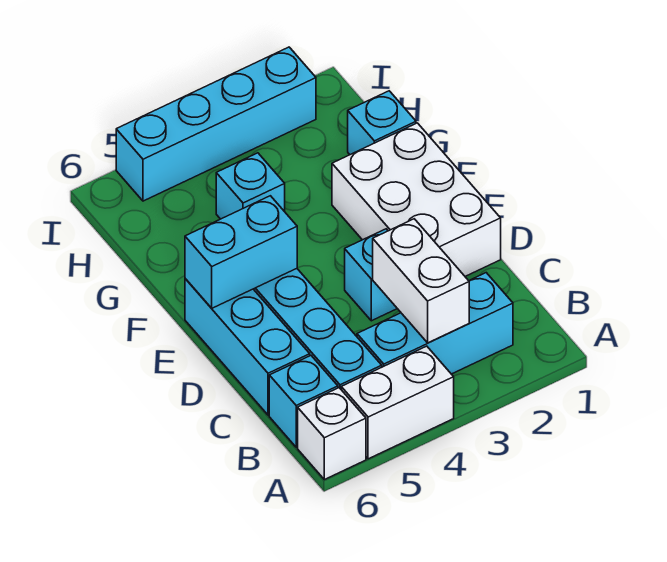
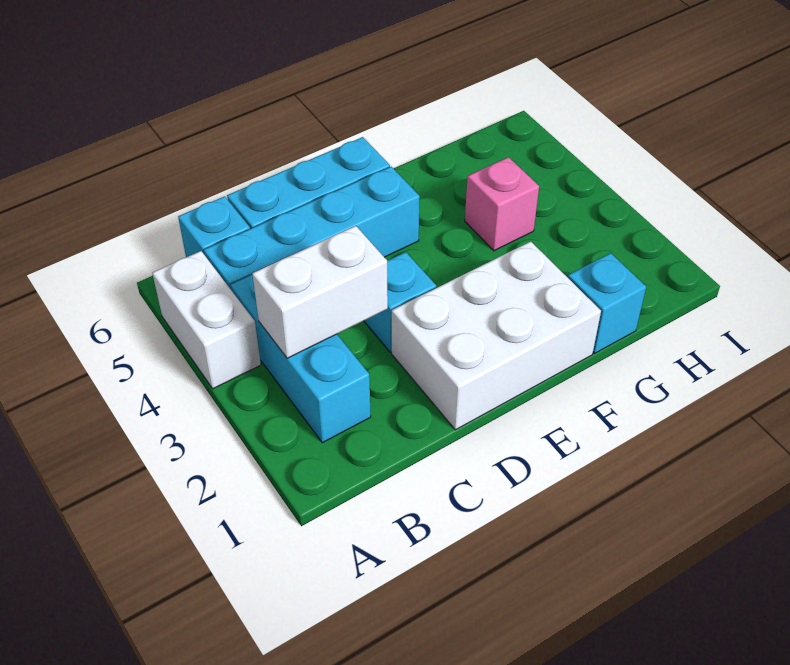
white brick A6 level 1 -> none
cyan brick E5:E6 level 2 -> none
cyan brick G4 level 1 -> pink brick G4 level 1
cyan brick I2:I5 level 1 -> none

